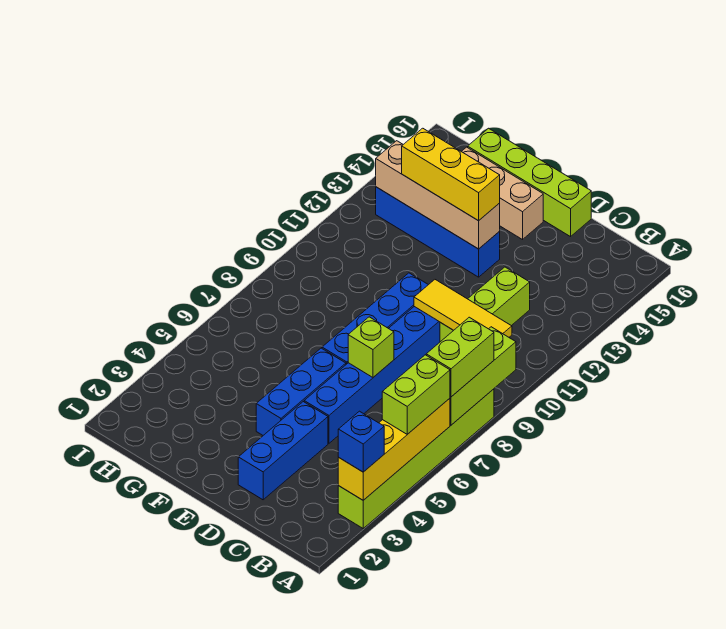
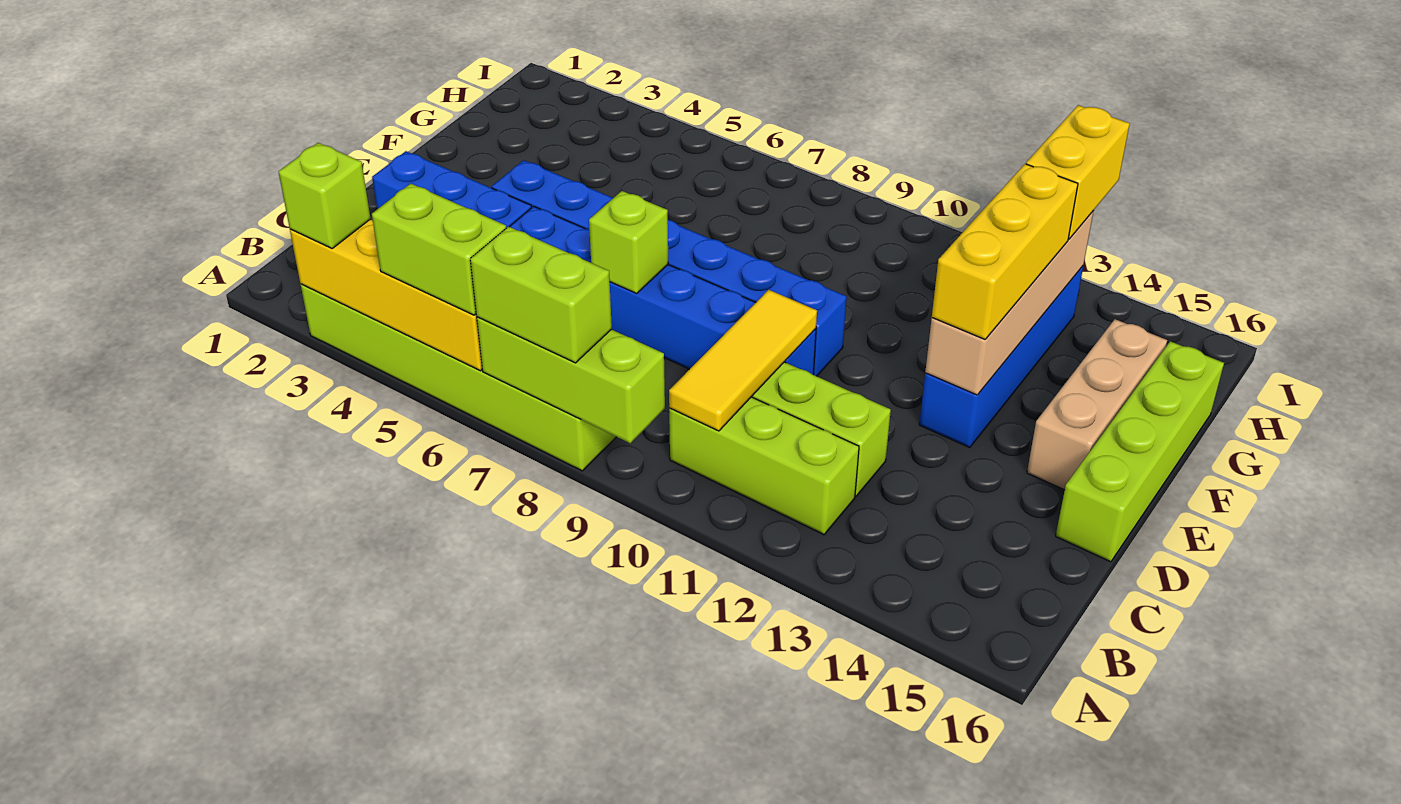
blue brick A3 level 3 -> lime brick A3 level 3
none -> lime brick B10:B12 level 1
none -> yellow brick H13:I13 level 3

